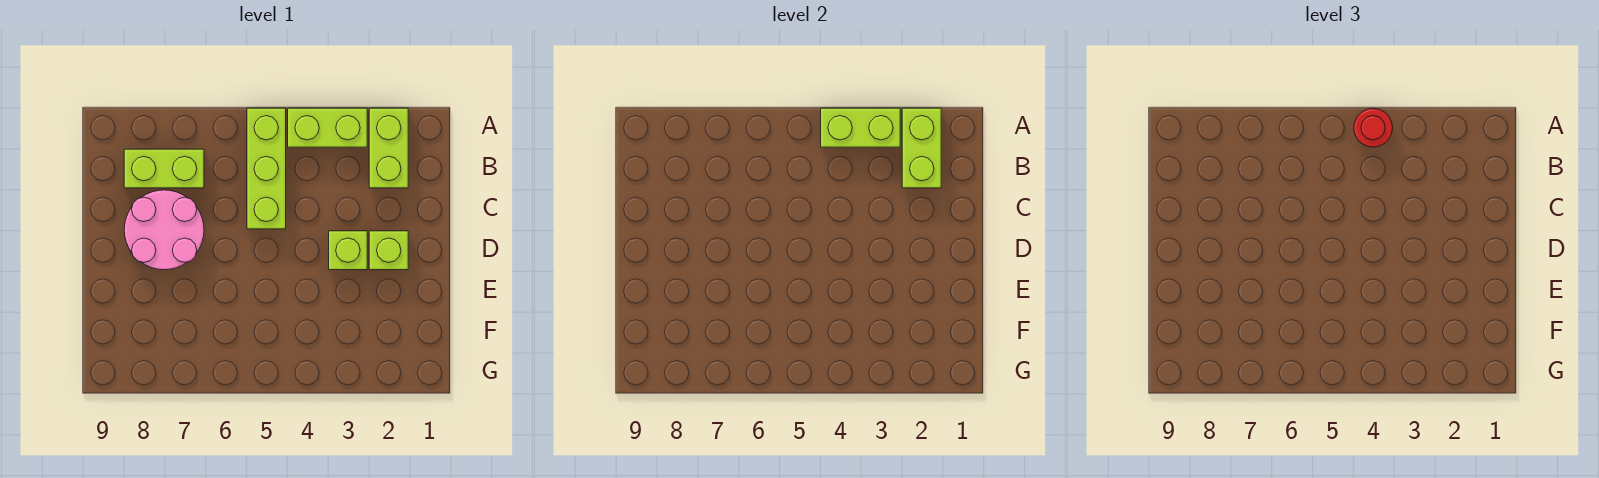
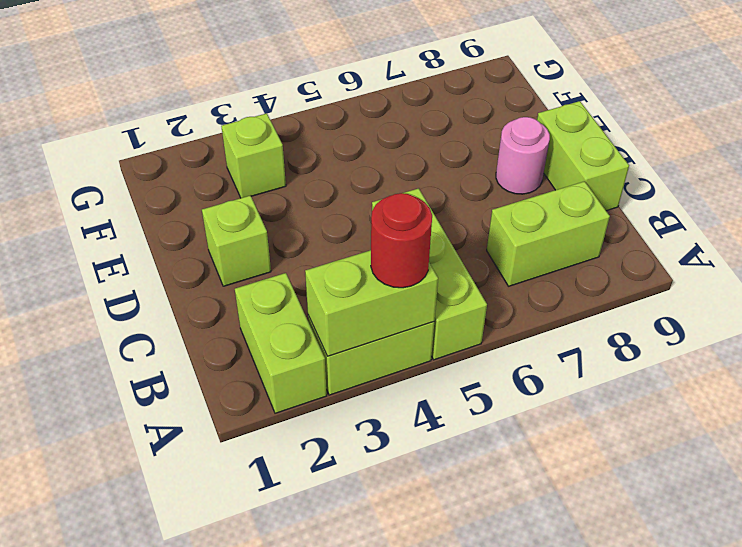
lime brick A2:B2 level 2 -> lime brick C9:D9 level 1
pink round brick C7:D8 level 1 -> pink round brick D8 level 1
lime brick D3 level 1 -> lime brick F3 level 1

